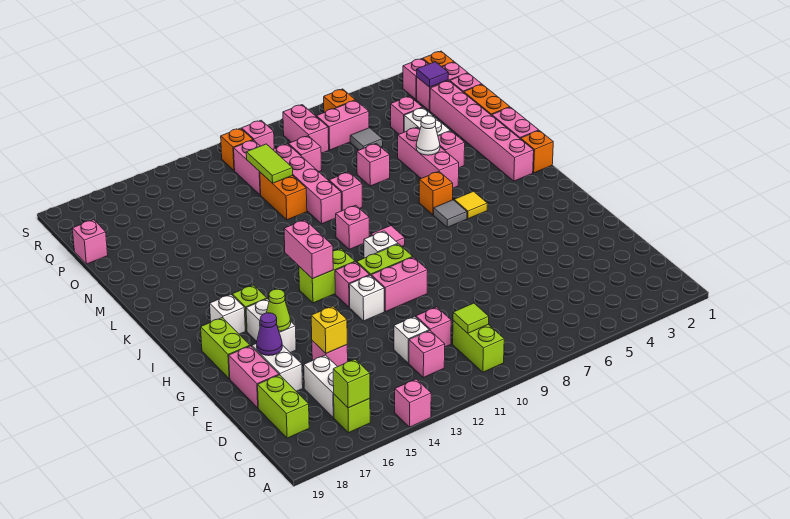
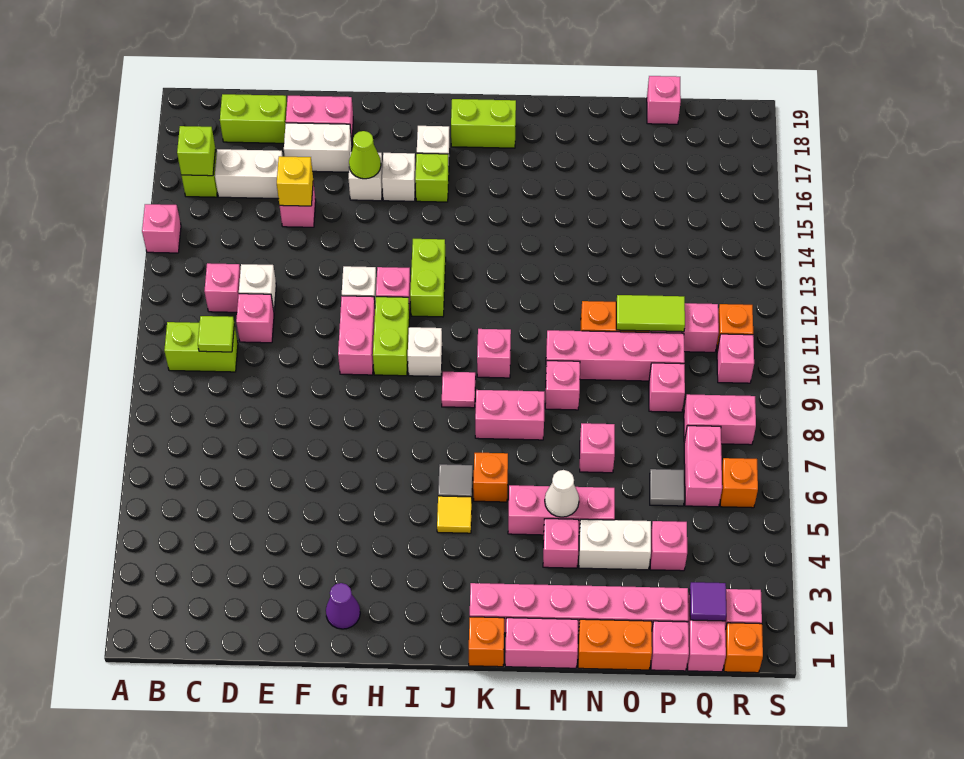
purple cone F17 level 2 -> purple cone G2 level 1
lime brick G18:H18 level 1 -> lime brick J18:K18 level 1
pink brick I13:J13 level 2 -> pink brick K8:L8 level 1

